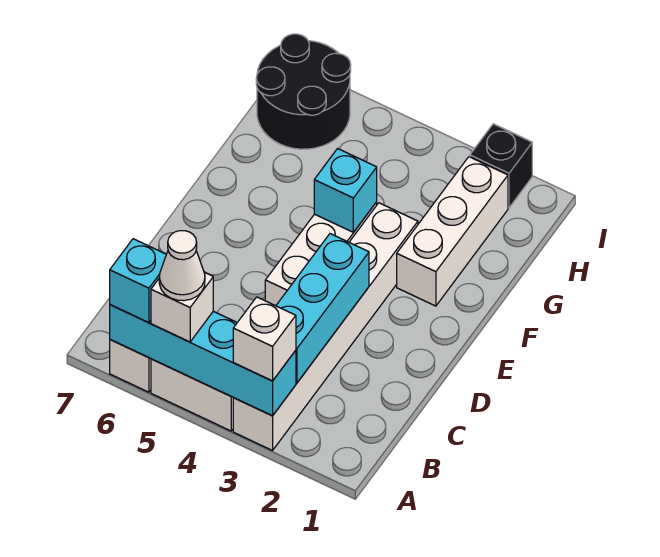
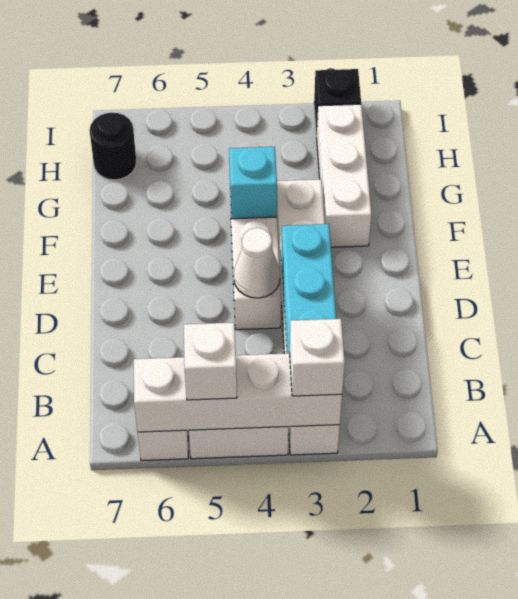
cyan brick A3:A6 level 2 -> white brick A3:A6 level 2
white cone A5 level 4 -> white cone D4 level 2
cyan brick A6 level 3 -> none
black round brick H6:I7 level 1 -> black round brick H7 level 1

